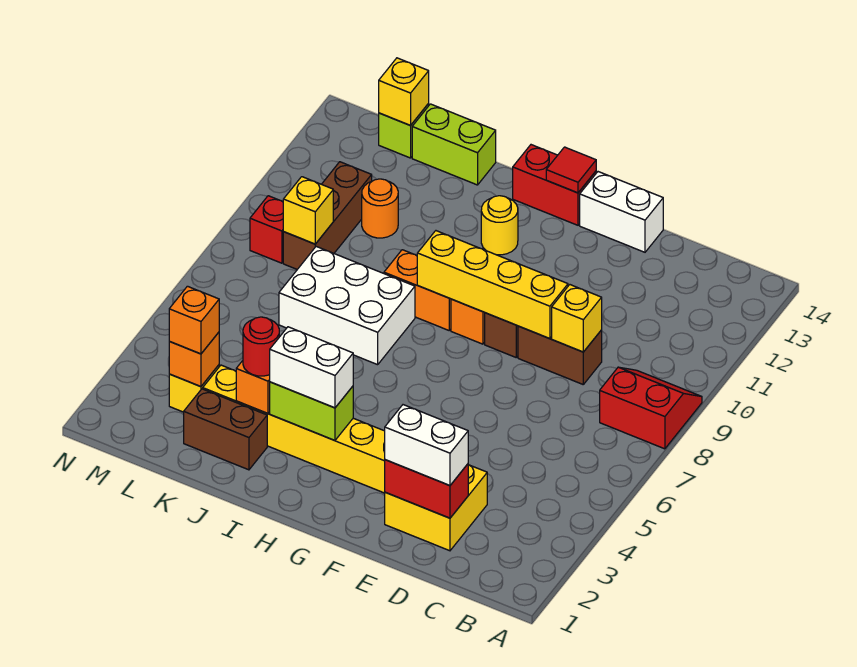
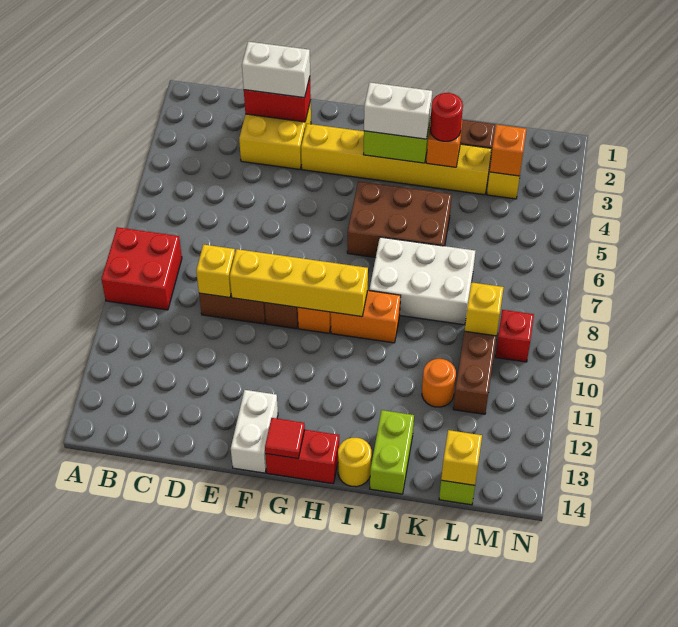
red slope A8:B9 level 1 top 8 -> red brick A8:B9 level 1
white brick E14:F14 level 1 -> white brick F13:F14 level 1
none -> brown brick H5:J6 level 1
yellow round brick H12 level 1 -> yellow round brick I14 level 1
lime brick J14:K14 level 1 -> lime brick J13:J14 level 1
orange brick L3 level 3 -> none

